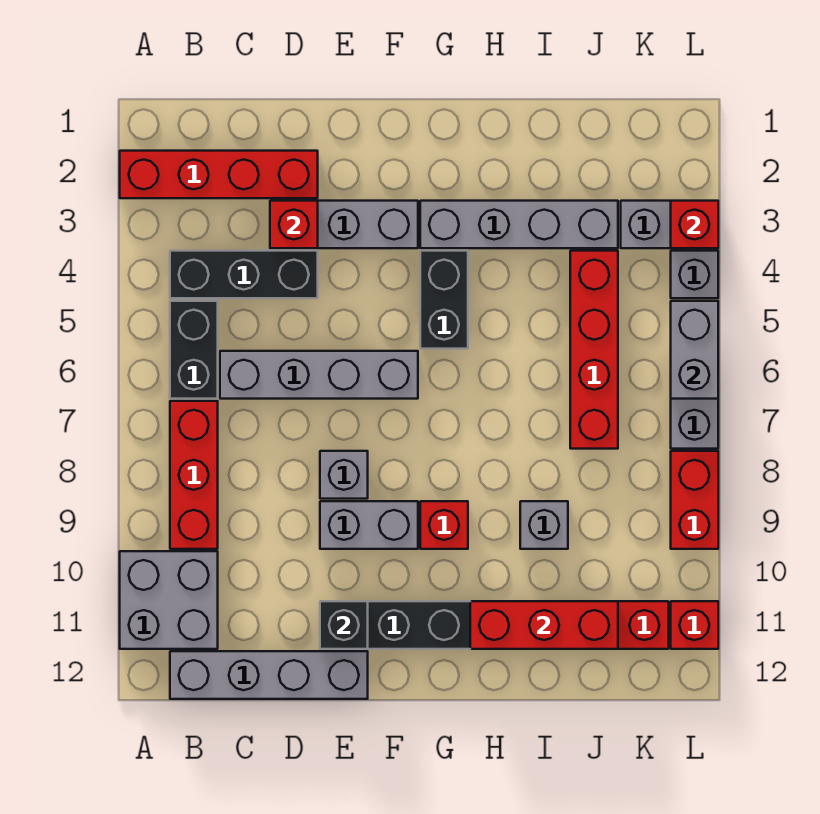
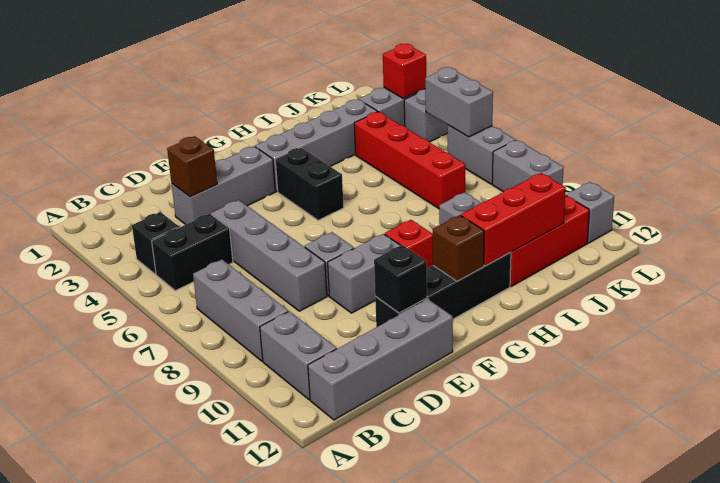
red brick A2:D2 level 1 -> none
grey brick A10:B11 level 1 -> grey brick B10:B11 level 1
black brick B4:D4 level 1 -> black brick B4 level 1
black brick B5:B6 level 1 -> black brick B5:C5 level 1
red brick B7:B9 level 1 -> grey brick B7:B9 level 1
grey brick C6:F6 level 1 -> grey brick D5:D8 level 1
red brick D3 level 2 -> brown brick D3 level 2
none -> brown brick G11 level 2
red brick L8:L9 level 1 -> grey brick L8:L9 level 1
red brick L11 level 1 -> grey brick L11 level 1

